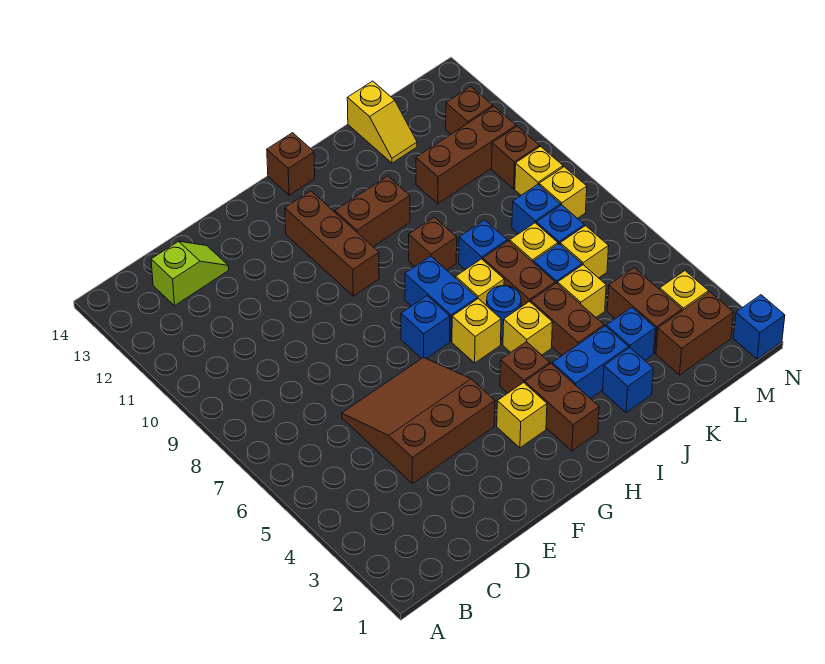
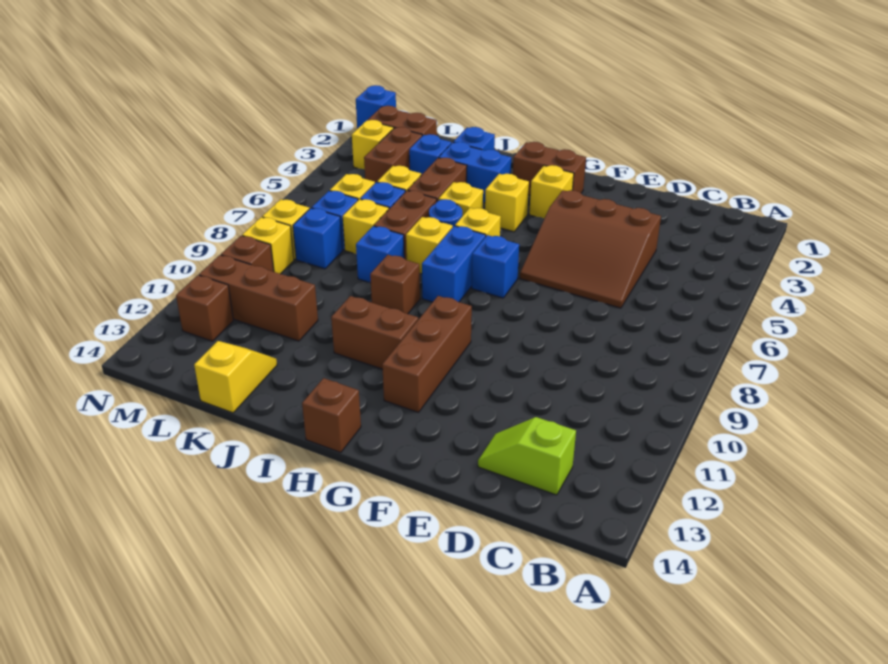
brown brick H2:H3 level 1 -> brown brick G2:H2 level 1
brown brick H4 level 1 -> yellow brick H4 level 1

